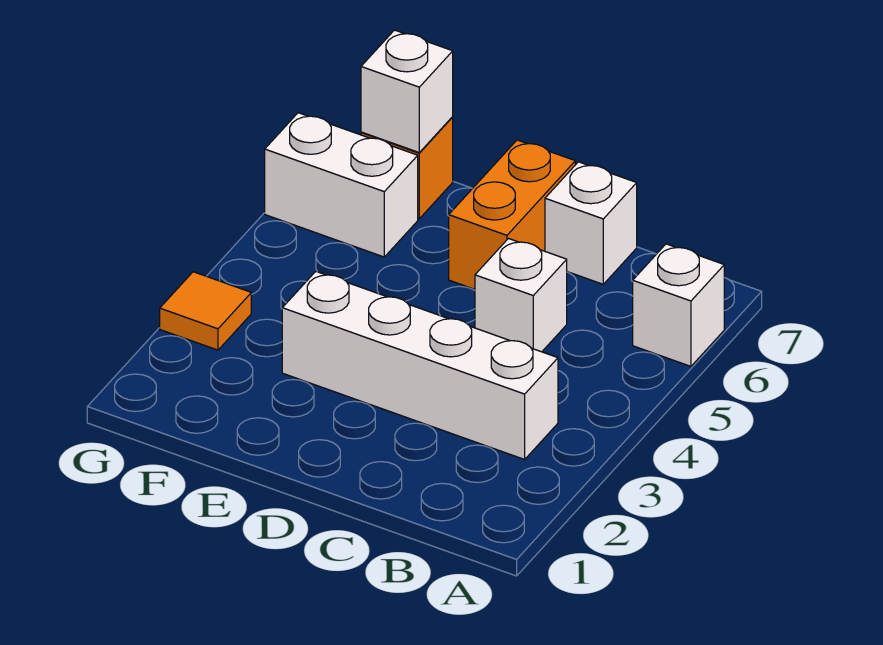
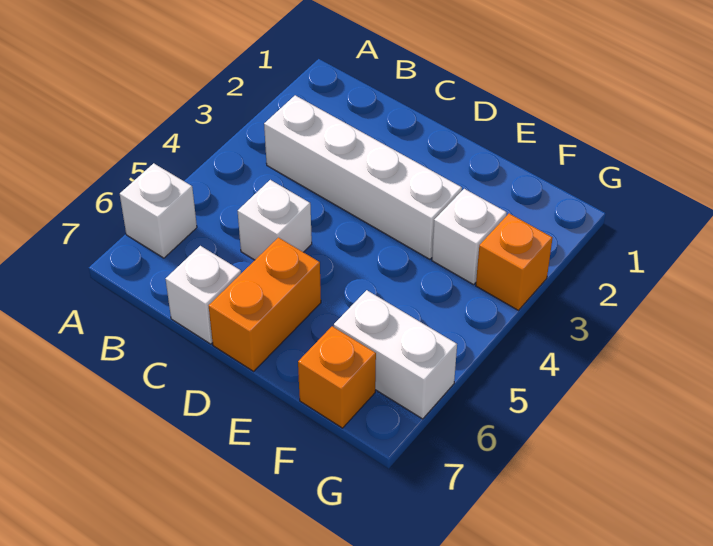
white brick F7 level 2 -> white brick F3 level 1
orange tile G3 level 1 -> orange brick G3 level 1

